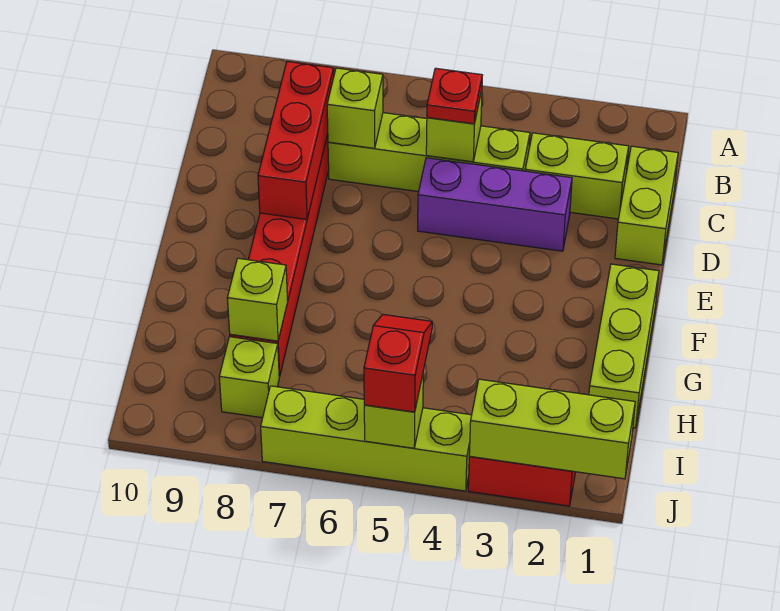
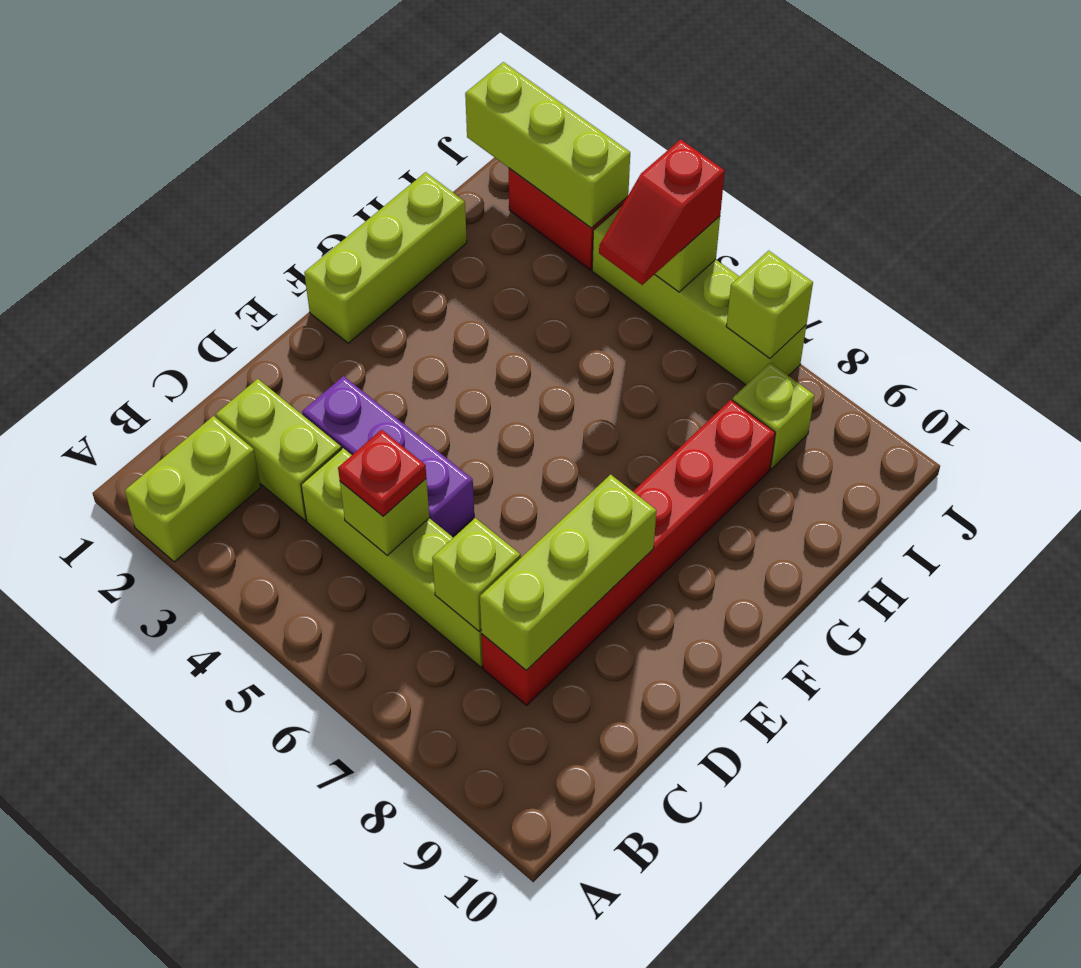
lime brick C1:D1 level 1 -> lime brick A2:B2 level 1
red brick C8:E8 level 2 -> lime brick C8:E8 level 2
lime brick H8 level 2 -> lime brick J7 level 2

